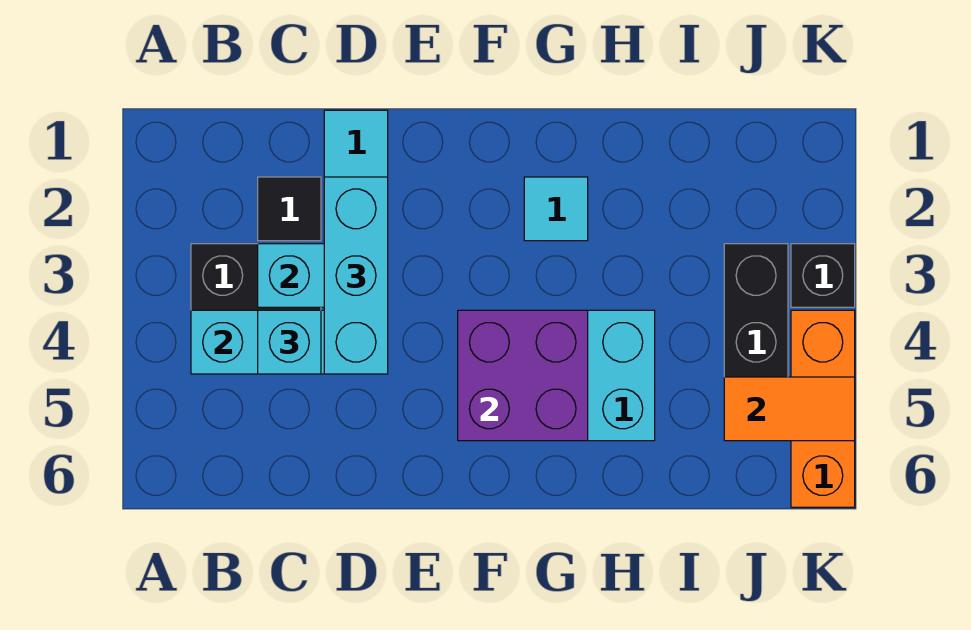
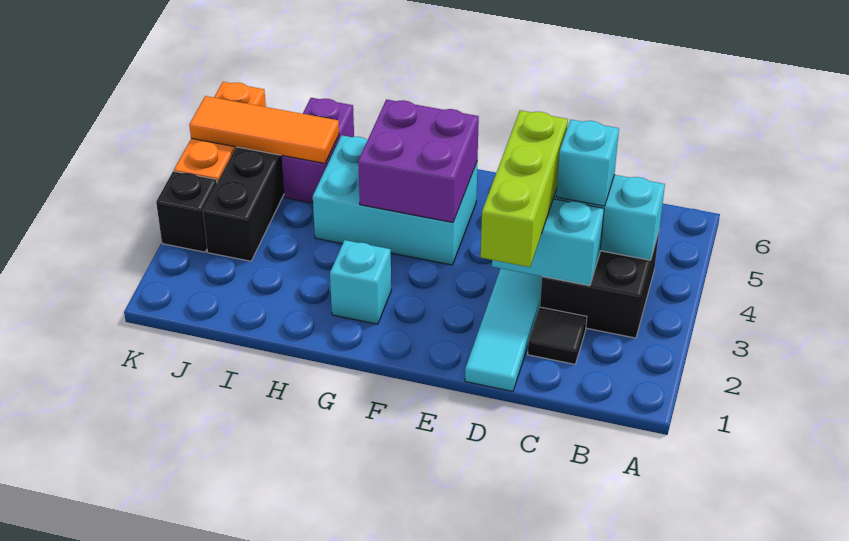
cyan brick D2:D4 level 3 -> lime brick D2:D4 level 3
cyan tile G2 level 1 -> cyan brick G2 level 1
none -> purple brick I5:I6 level 1
orange tile J5:K5 level 2 -> orange tile I5:K5 level 2

